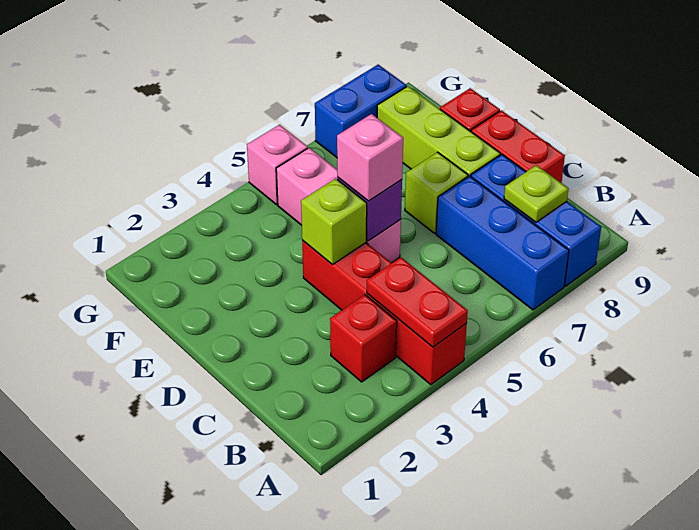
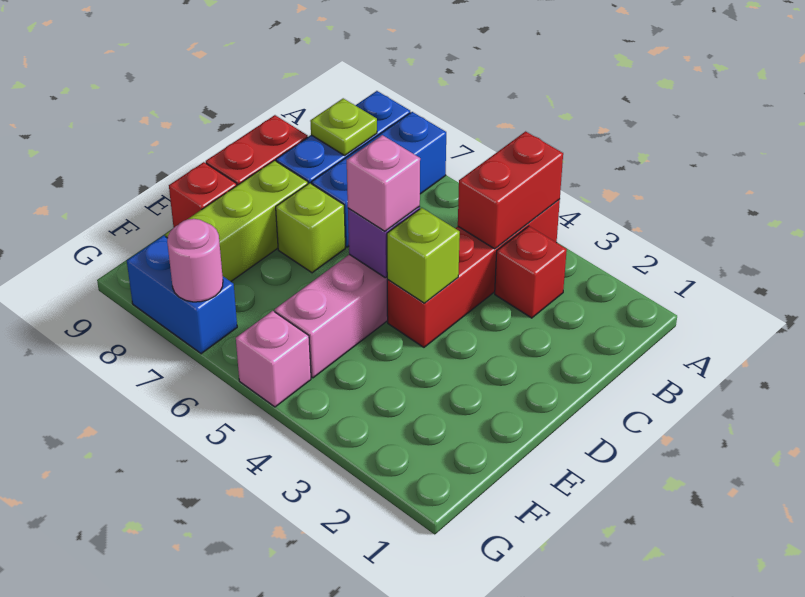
red plate A4:B4 level 2 -> red brick A4:B4 level 2
none -> pink round brick G7 level 2

